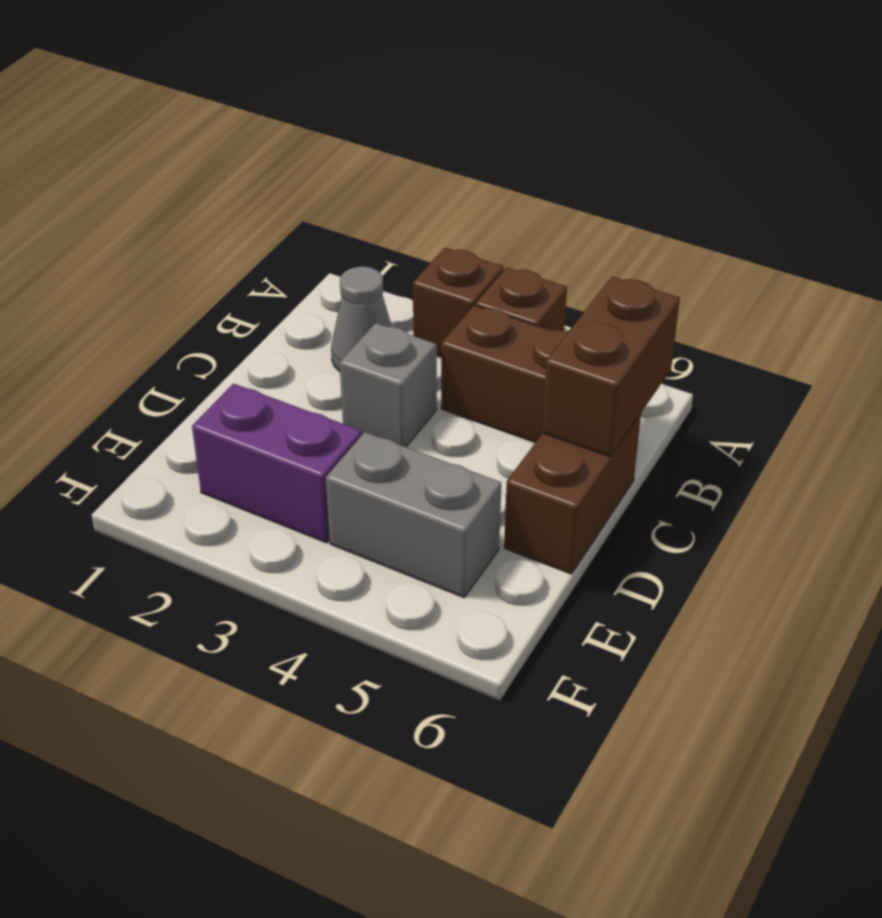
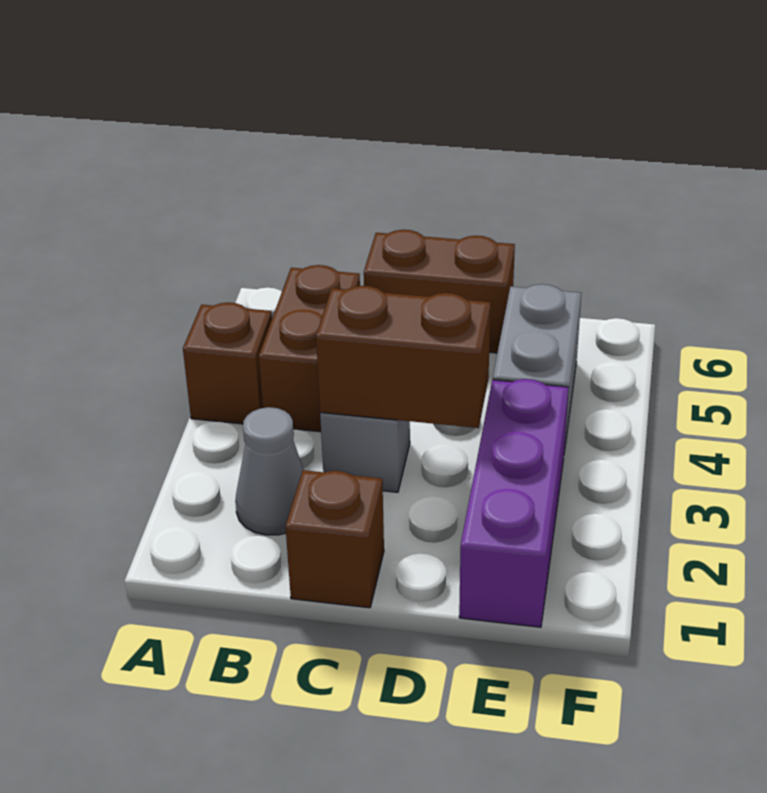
brown brick A3 level 1 -> brown brick C1 level 1
brown brick B6:C6 level 2 -> brown brick C3:D3 level 2
purple brick E2:E3 level 1 -> purple brick E1:E3 level 1

